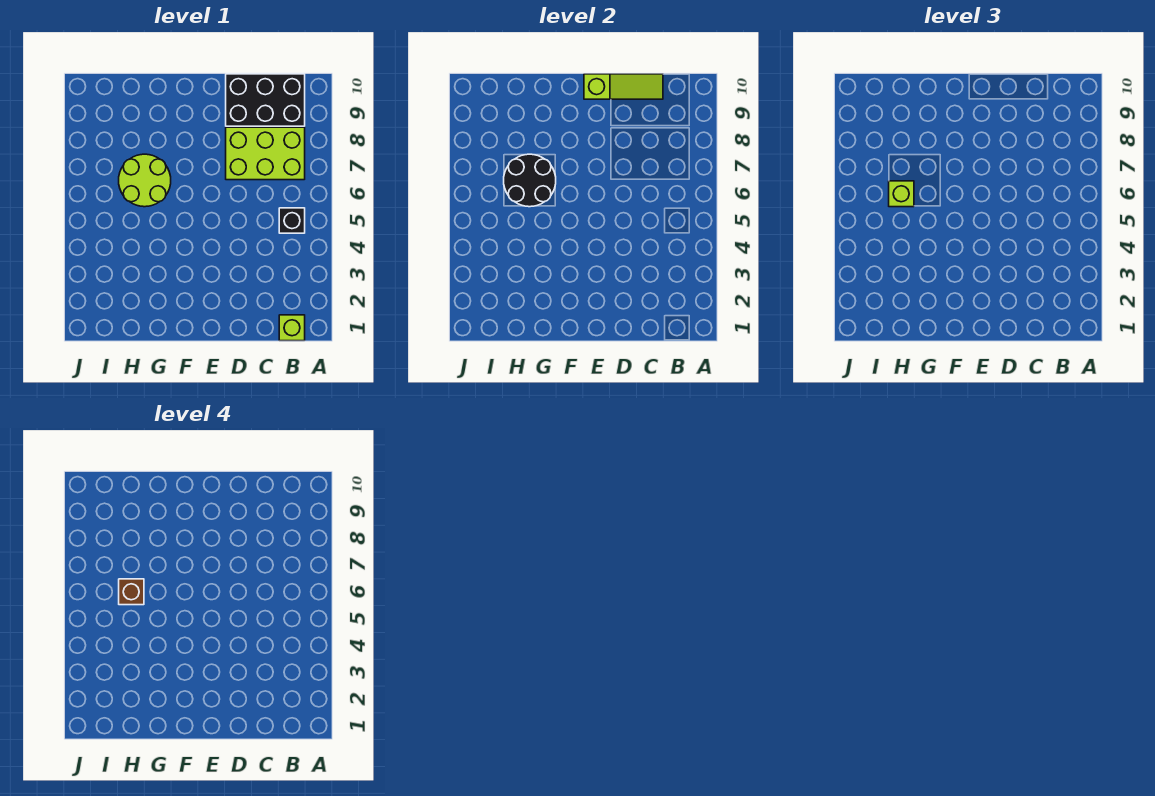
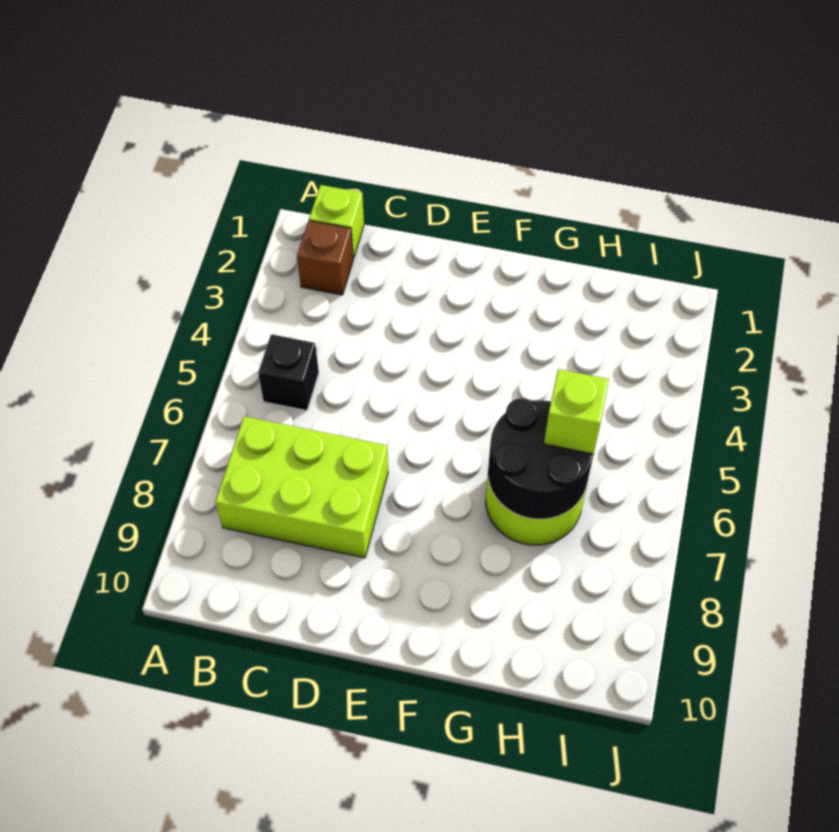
black brick B9:D10 level 1 -> none
lime slope C10:E10 level 2 top E -> none
brown brick H6 level 4 -> brown brick B2 level 1

